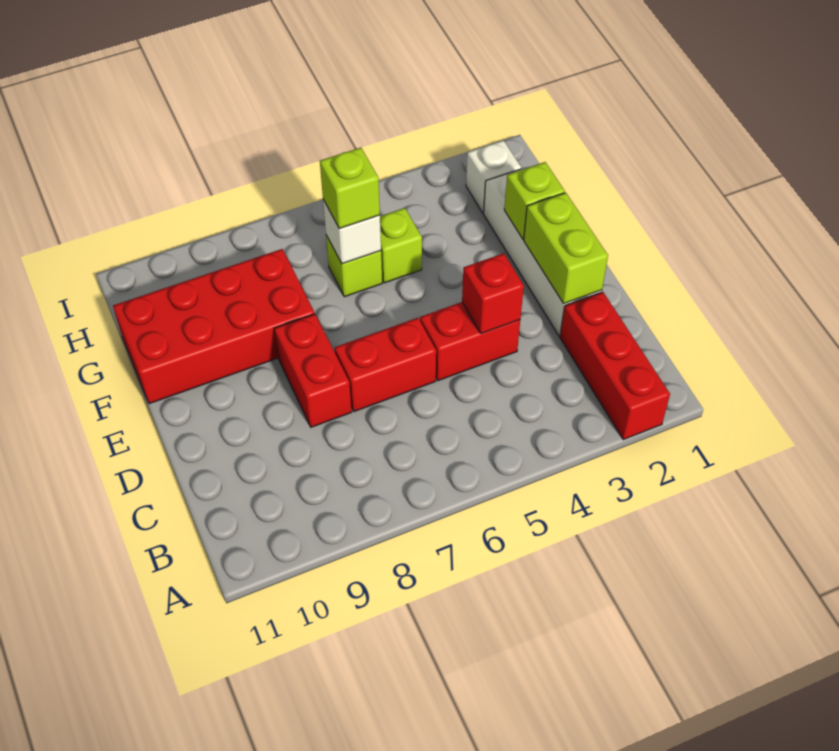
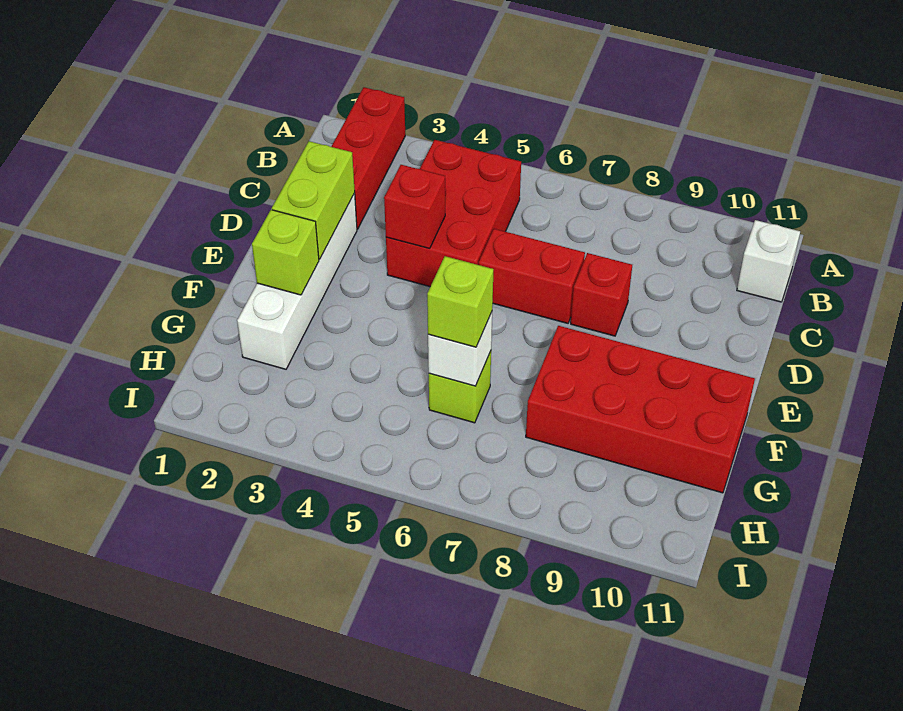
red brick D4:D5 level 1 -> red brick B4:D5 level 1
red brick D8:E8 level 1 -> red brick D8 level 1
lime brick G5 level 1 -> none
white brick H2 level 1 -> white brick B11 level 1

